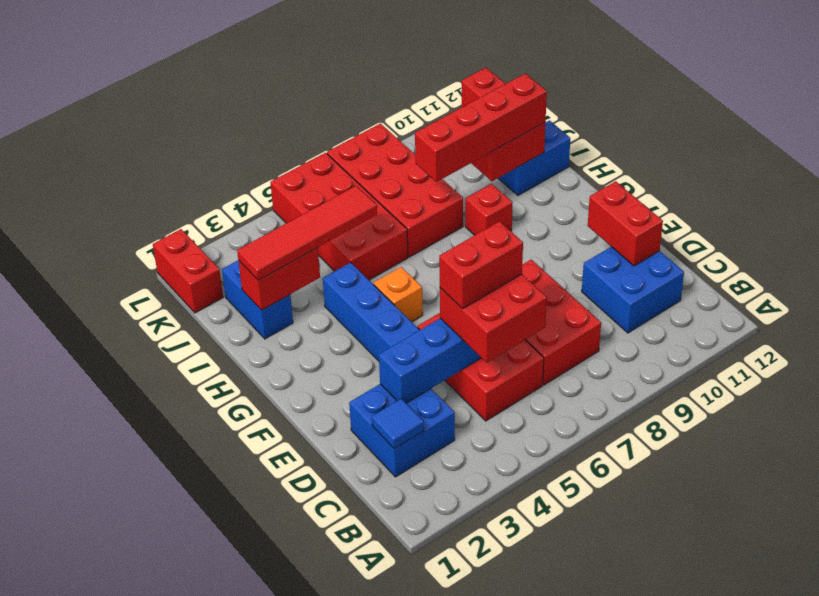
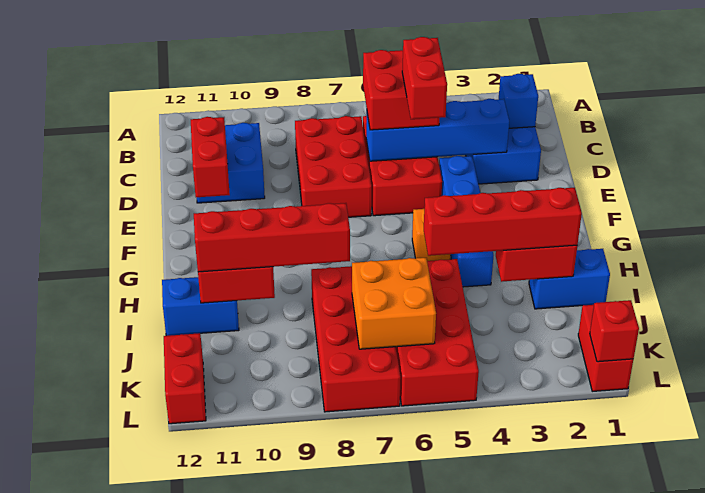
blue tile C2 level 2 -> blue brick C2 level 2
red brick D5:D6 level 4 -> red brick D5:E5 level 4
red brick H9 level 1 -> red brick L1 level 2
blue brick I2:J2 level 1 -> blue brick I1:I2 level 1
red tile I2:I5 level 3 -> red brick I2:I5 level 3
none -> orange brick J6:K7 level 2

